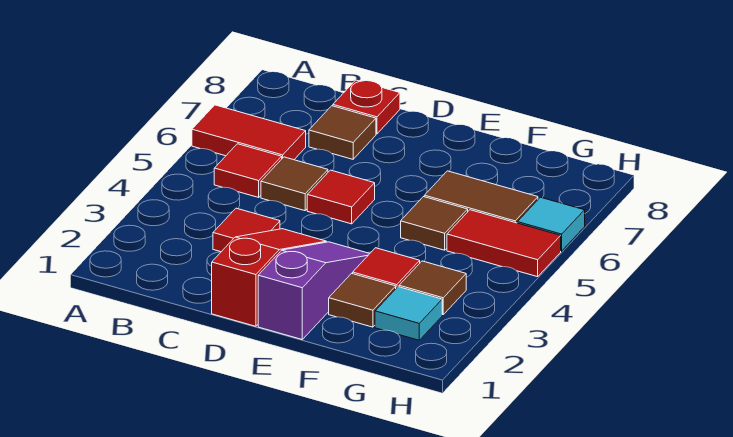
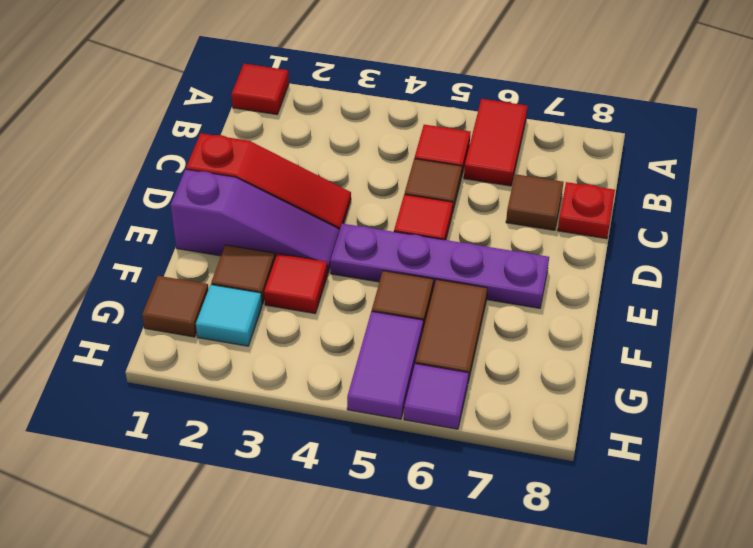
red tile C3 level 1 -> red tile A1 level 1
none -> purple plate E4:E7 level 1
brown tile G3 level 1 -> brown tile G1 level 1
red tile G5:H5 level 1 -> purple tile G5:H5 level 1
cyan tile H6 level 1 -> purple tile H6 level 1

